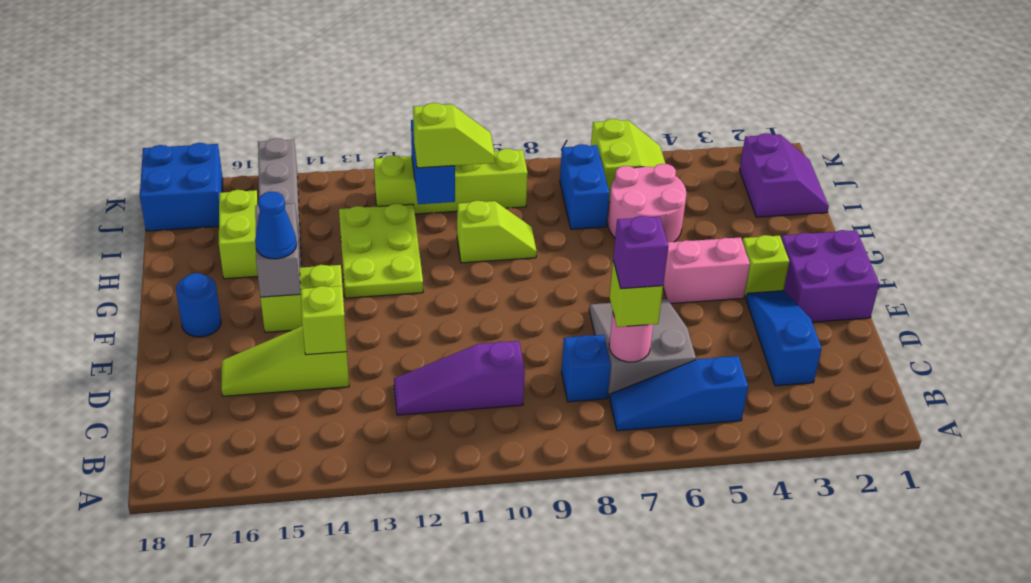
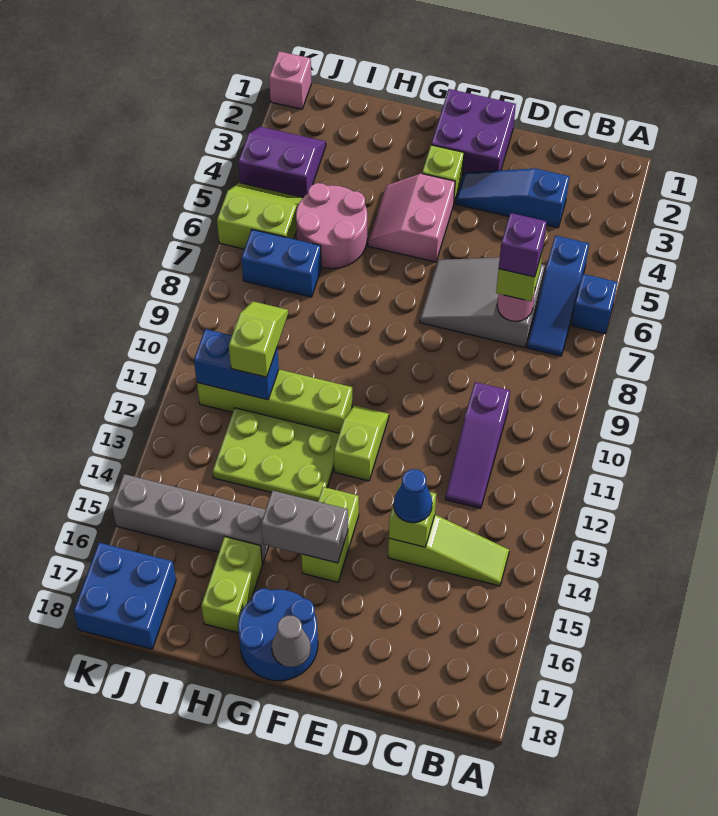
blue brick C8 level 1 -> blue brick A6 level 1
lime slope D14:D16 level 1 top 14 -> lime slope B14:D14 level 1 top D
blue cone F15 level 3 -> blue cone D14 level 3
blue round brick F17 level 1 -> blue round brick F17:G18 level 1
none -> grey cone F18 level 2
lime slope H9:H10 level 1 top 10 -> lime slope F11:F12 level 1 top 12
lime brick H16:I16 level 1 -> lime brick H16:H17 level 1
purple slope I1:J2 level 1 top 2 -> purple slope J3:K4 level 1 top 4
lime brick J9:J12 level 1 -> lime brick G11:J11 level 1
none -> pink brick K1 level 1

